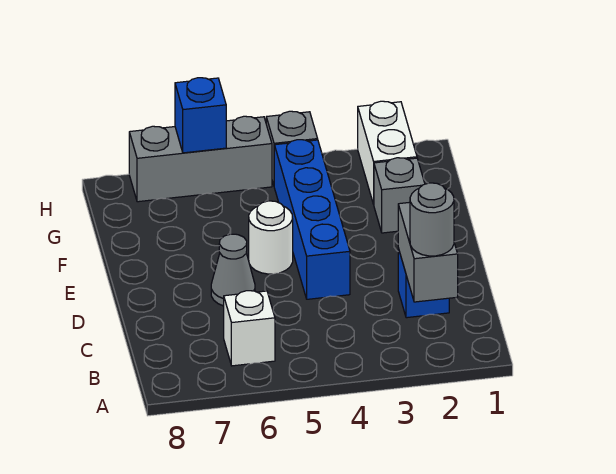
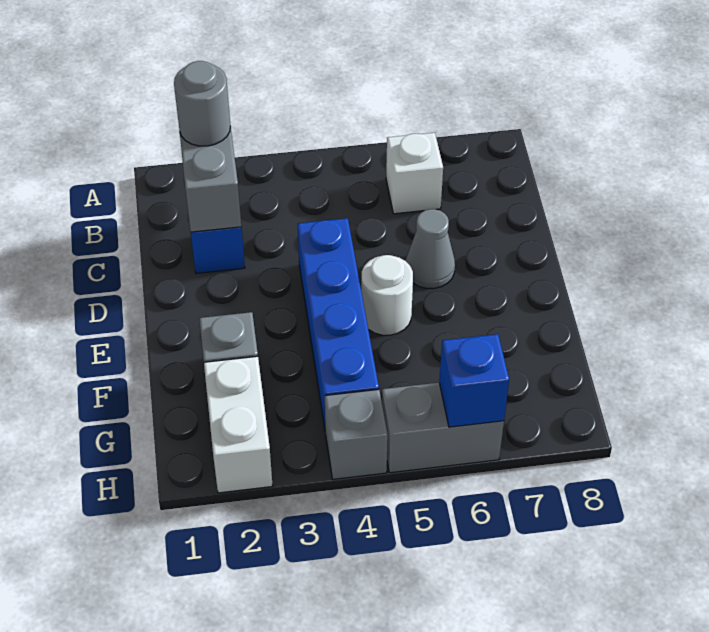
grey brick H5:H7 level 1 -> grey brick H5:H6 level 1

